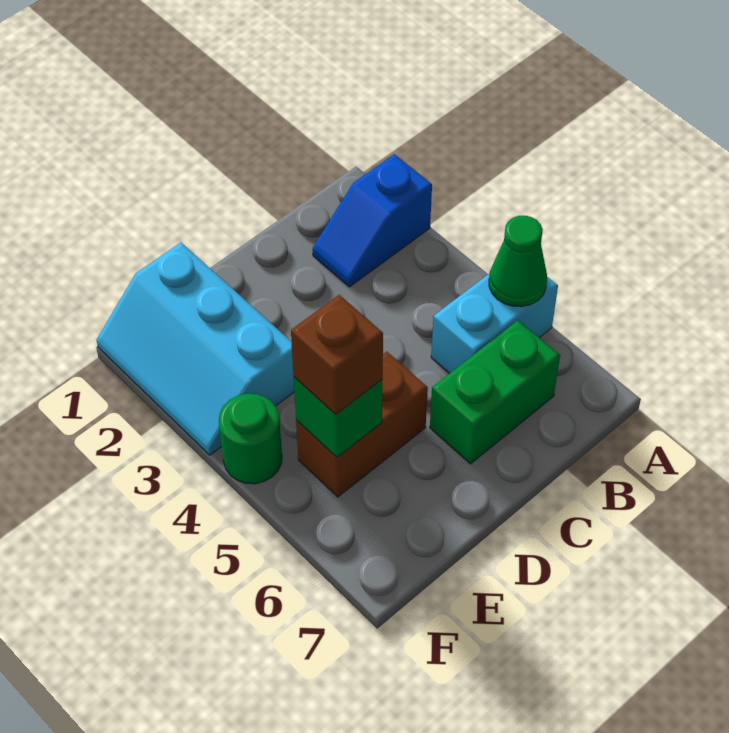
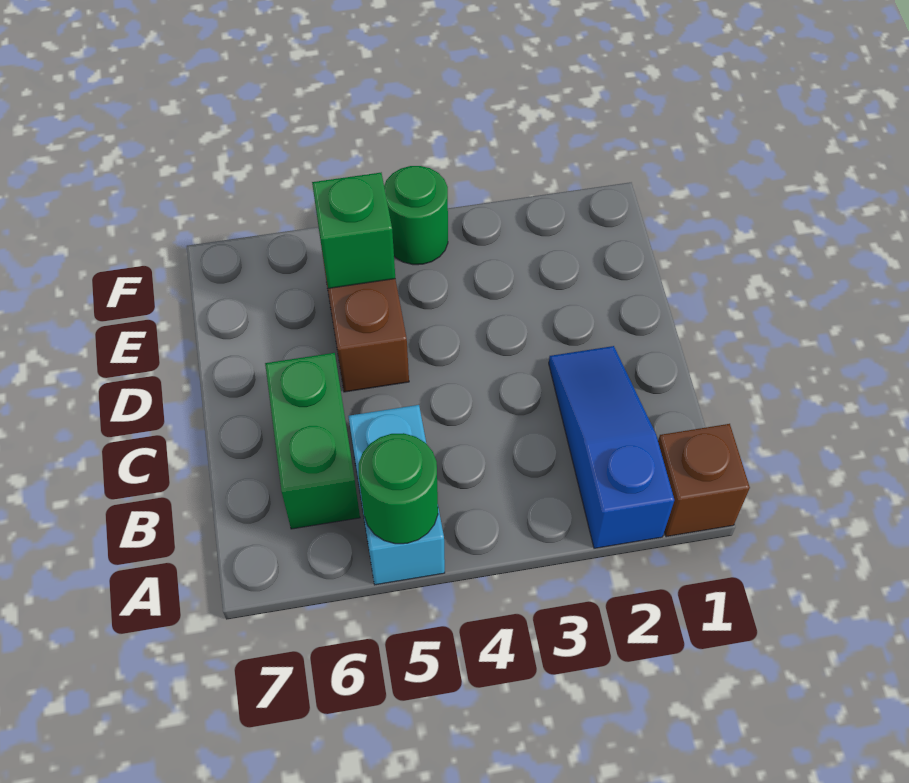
blue slope A2:B2 level 1 top A -> blue slope A2:C2 level 1 top A
green cone A5 level 2 -> green round brick A5 level 2
cyan slope E1:F3 level 1 top E -> none
brown brick E5 level 3 -> brown brick A1 level 1

